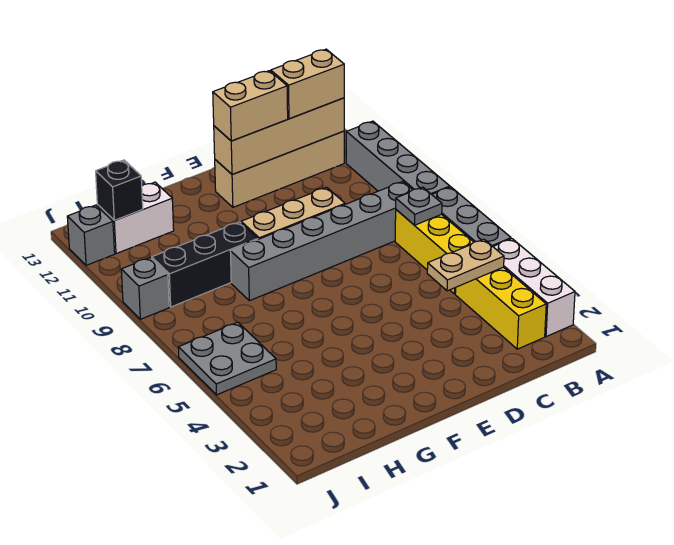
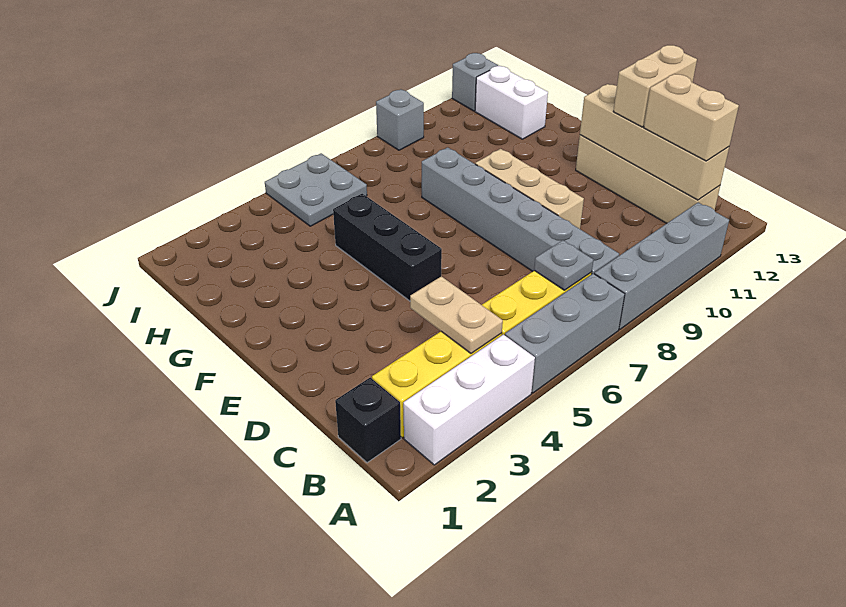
tan brick D12:E12 level 3 -> tan brick D12:D13 level 3
black brick G9:I9 level 1 -> black brick E5:G5 level 1
black brick I12 level 2 -> black brick B1 level 1

